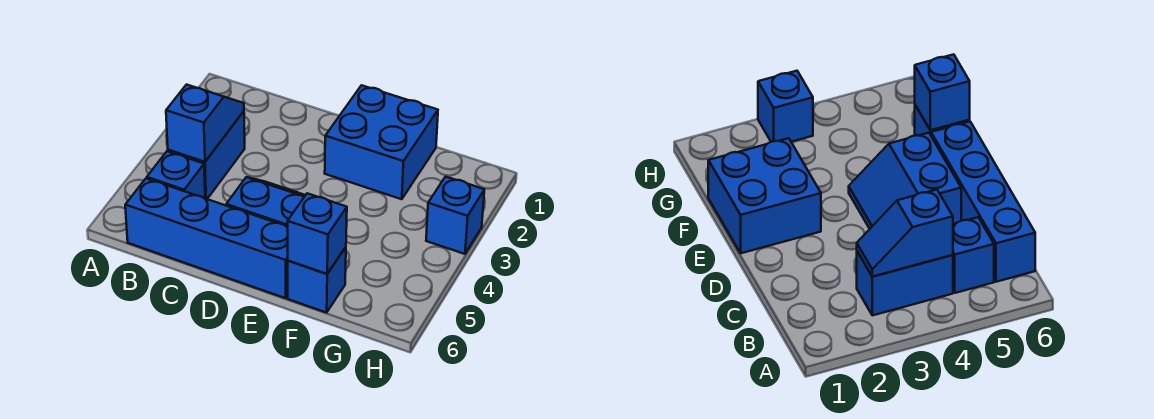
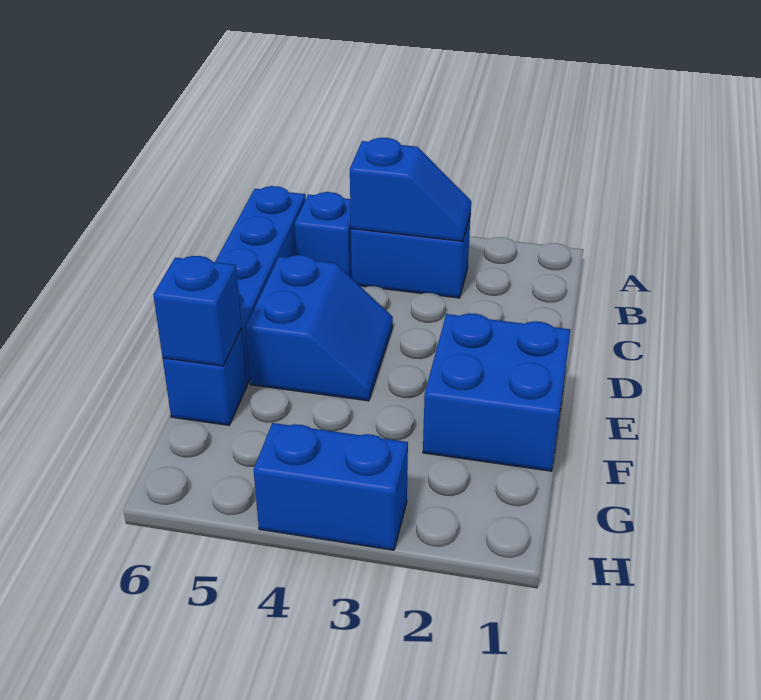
blue brick H3 level 1 -> blue brick H3:H4 level 1

